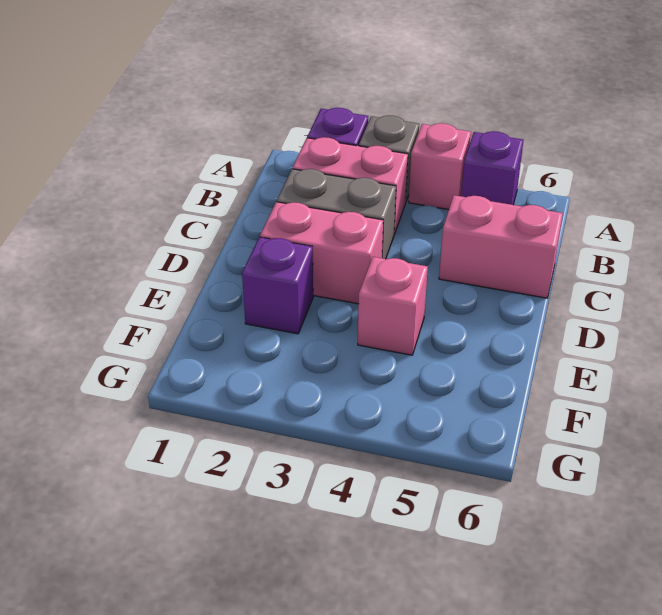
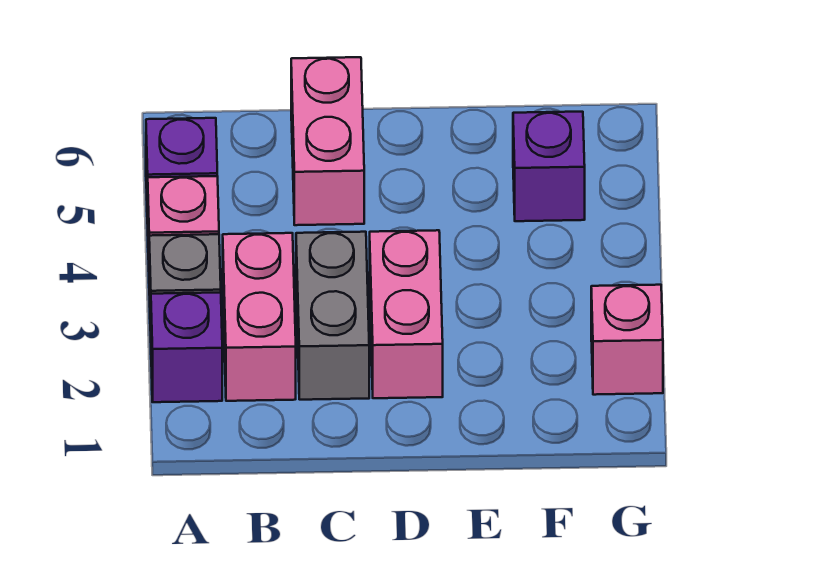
purple brick E2 level 1 -> purple brick F5 level 1
pink brick E4 level 1 -> pink brick G2 level 1

